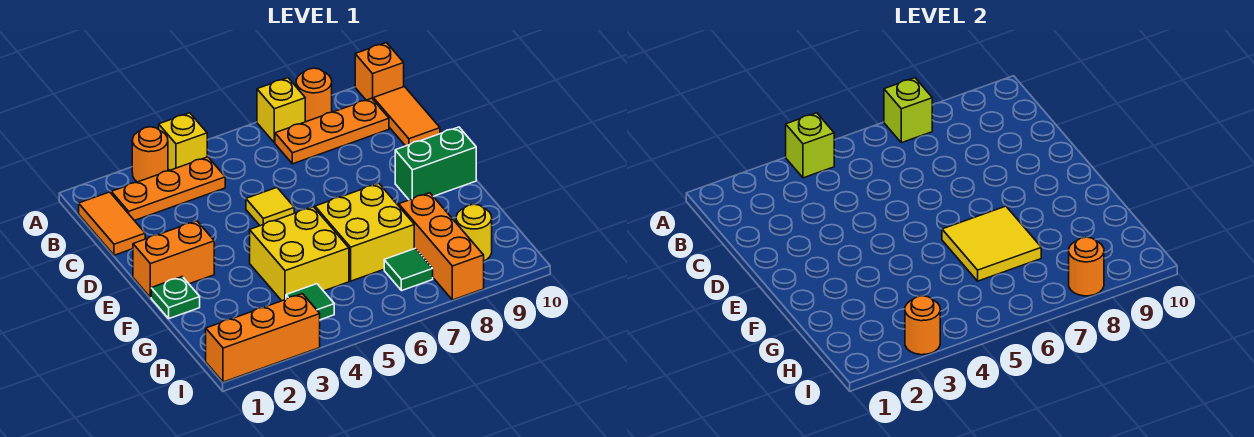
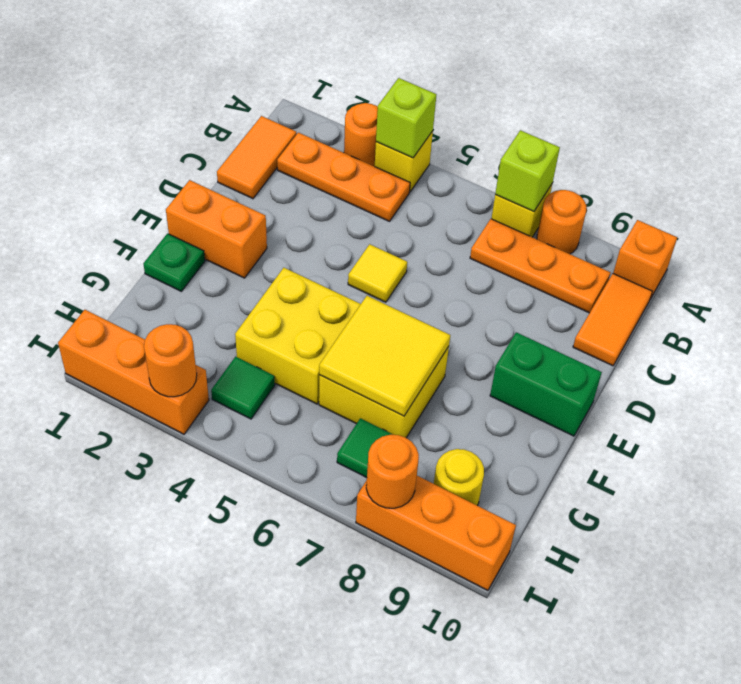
orange brick G8:I8 level 1 -> orange brick I8:I10 level 1

